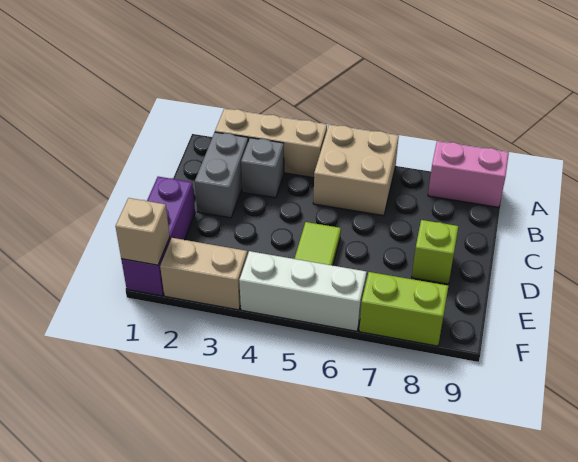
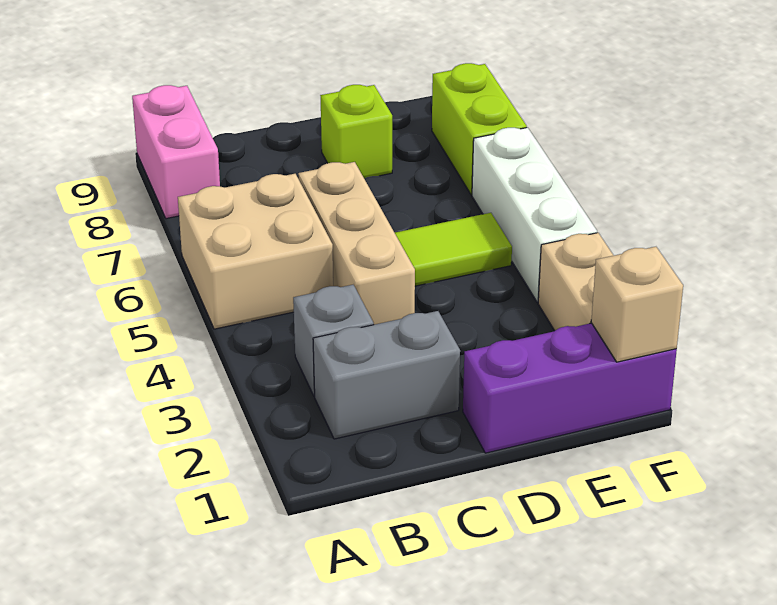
tan brick A2:A4 level 1 -> tan brick C4:C6 level 1

